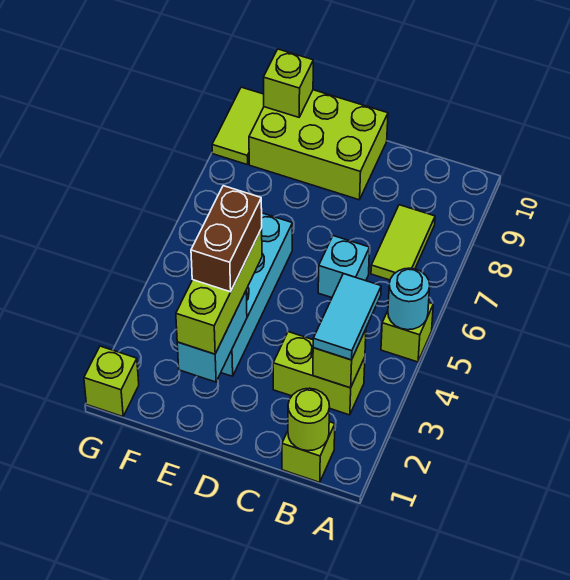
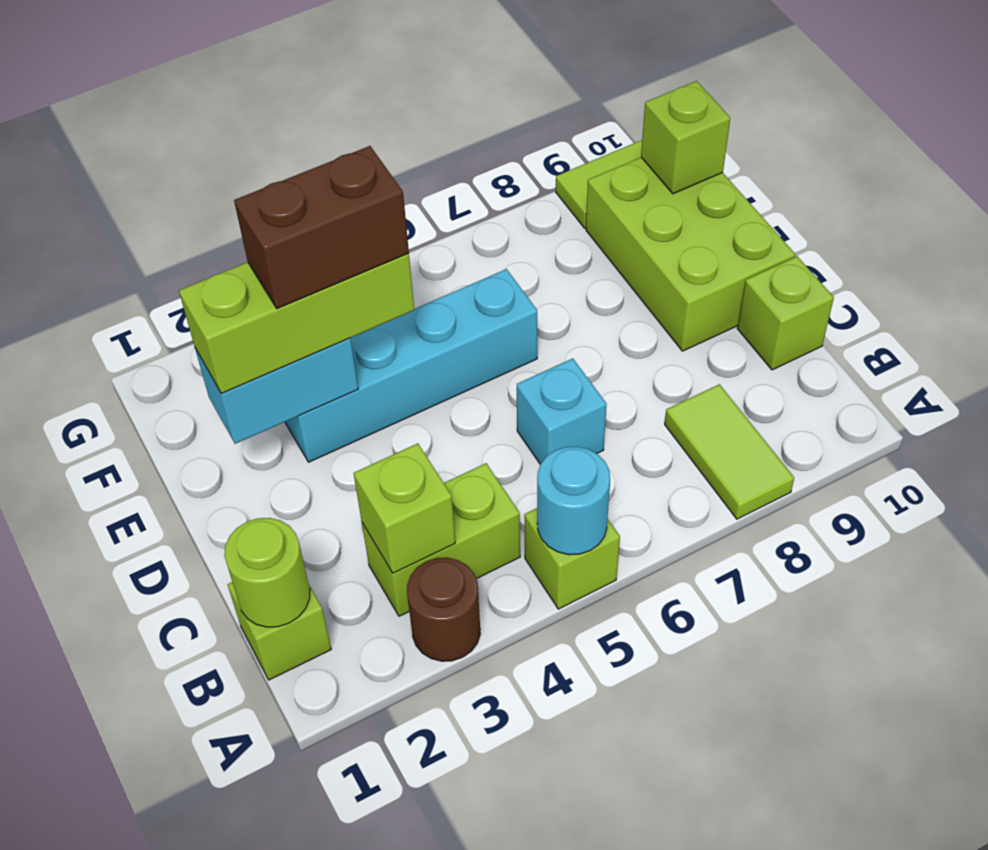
none -> brown round brick A3 level 1
lime brick B3:C3 level 1 -> lime brick B3:B4 level 1
cyan tile B3:B4 level 3 -> none
lime tile B7:B8 level 1 -> lime tile A8:B8 level 1
lime brick G1 level 1 -> lime brick C10 level 1

